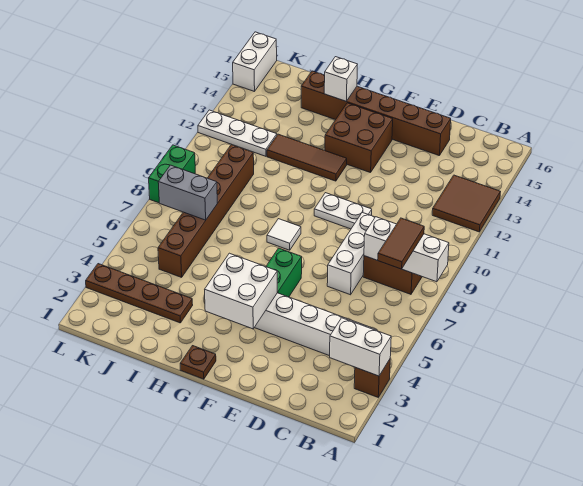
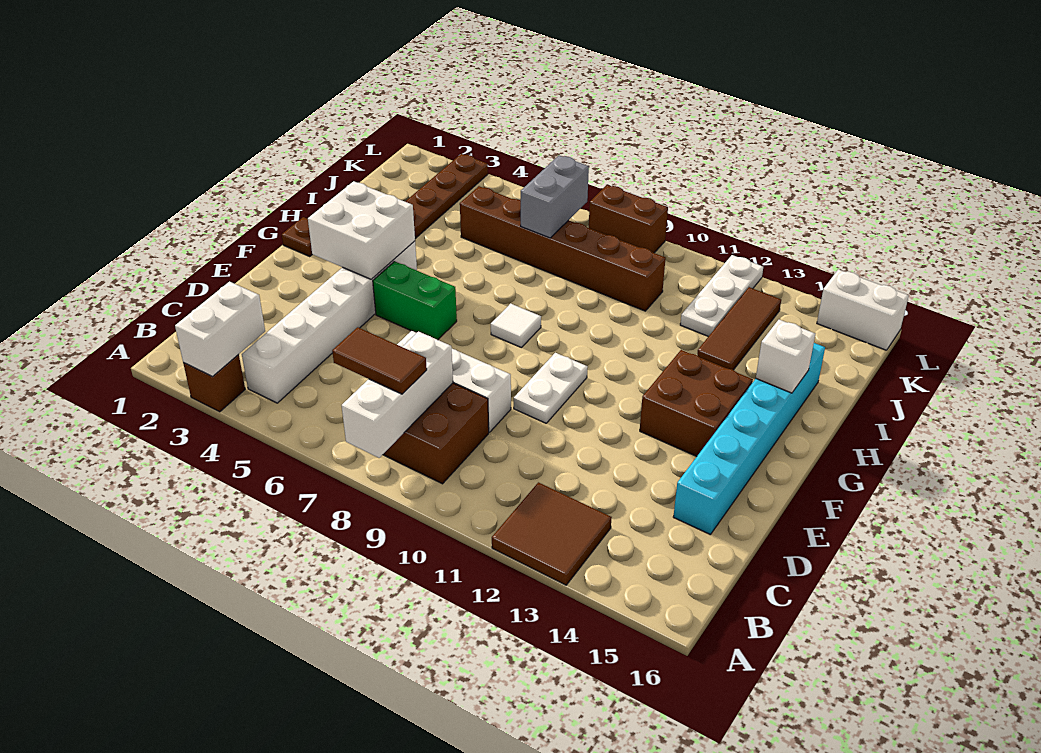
brown brick D15:I15 level 1 -> cyan brick D15:I15 level 1
brown tile G12:I12 level 1 -> brown tile I13:K13 level 1
green brick L8:L9 level 1 -> brown brick L8:L9 level 1

